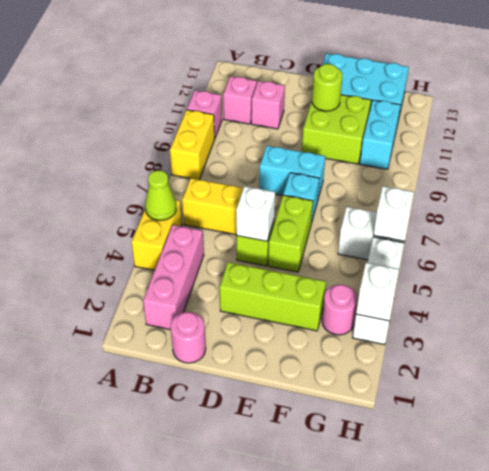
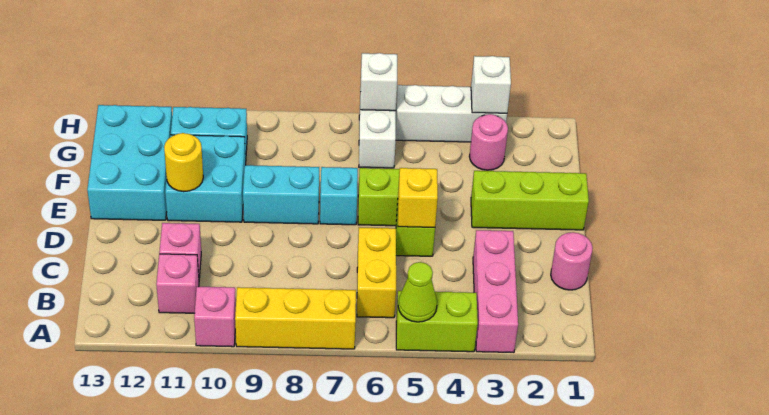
yellow brick A4:A5 level 1 -> lime brick A4:A5 level 1
yellow brick A8:A9 level 1 -> yellow brick A7:A9 level 1
pink brick B2:B4 level 1 -> pink brick A3:C3 level 1
lime brick D3:F3 level 1 -> lime brick E1:E3 level 1
white brick D5 level 2 -> yellow brick D5 level 2
cyan brick D8:E8 level 1 -> cyan brick E8:E9 level 1
lime brick E10:F11 level 1 -> cyan brick E10:F11 level 1
lime round brick E11 level 2 -> yellow round brick E11 level 2

